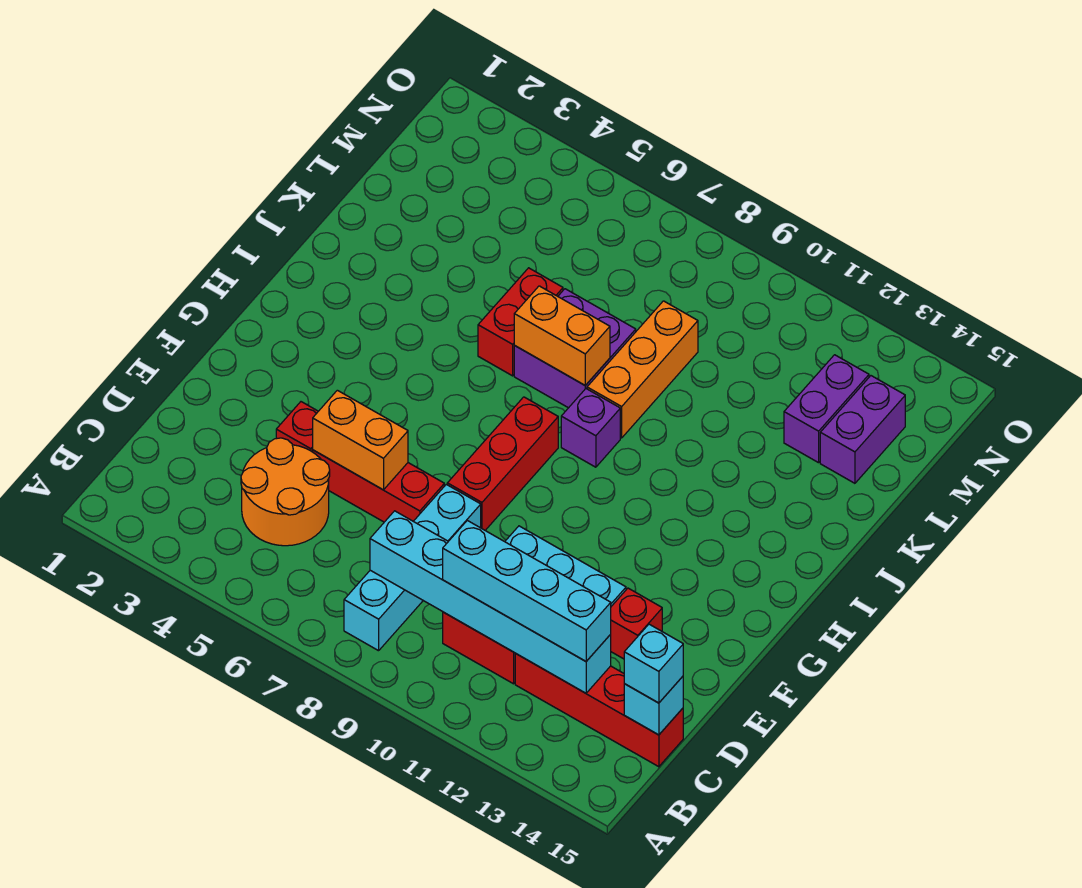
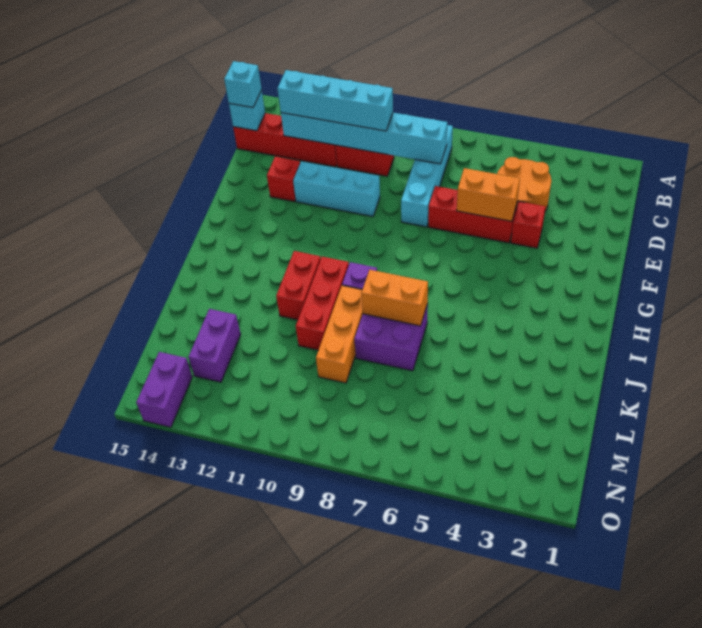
red brick F8:H8 level 1 -> red brick I10:K10 level 1
red brick J6:K6 level 1 -> red brick I11:J11 level 1
purple brick L14:M14 level 1 -> purple brick N14:O14 level 1

